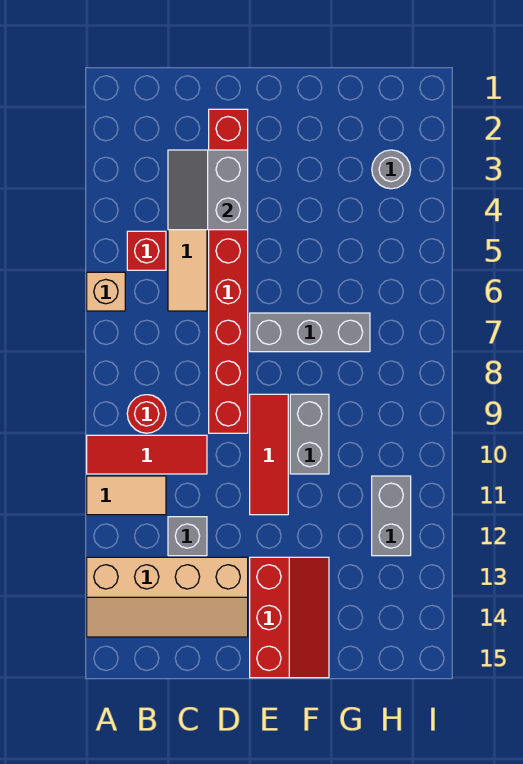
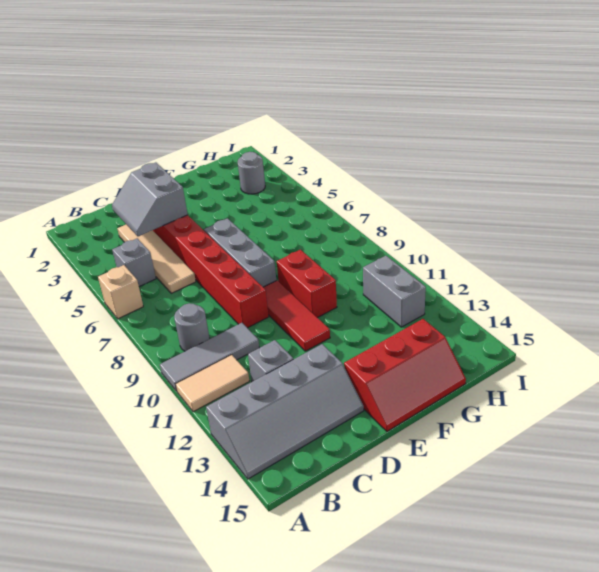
red tile A10:C10 level 1 -> grey tile A10:C10 level 1
tan slope A13:D14 level 1 top 13 -> grey slope A13:D14 level 1 top 13
red brick B5 level 1 -> grey brick B5 level 1
red round brick B9 level 1 -> grey round brick B9 level 1
grey brick E7:G7 level 1 -> grey brick E6:E8 level 1
red slope E13:F15 level 1 top E -> red slope E14:G15 level 1 top 14
grey brick F9:F10 level 1 -> red brick F9:F10 level 1

